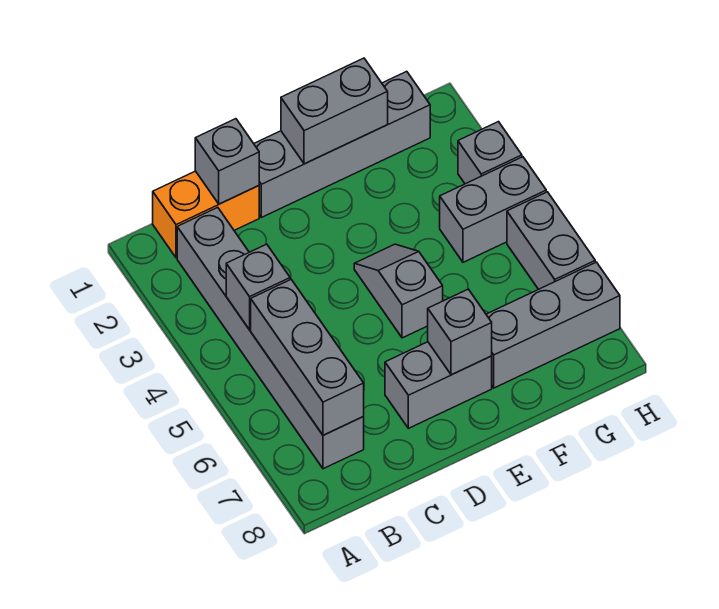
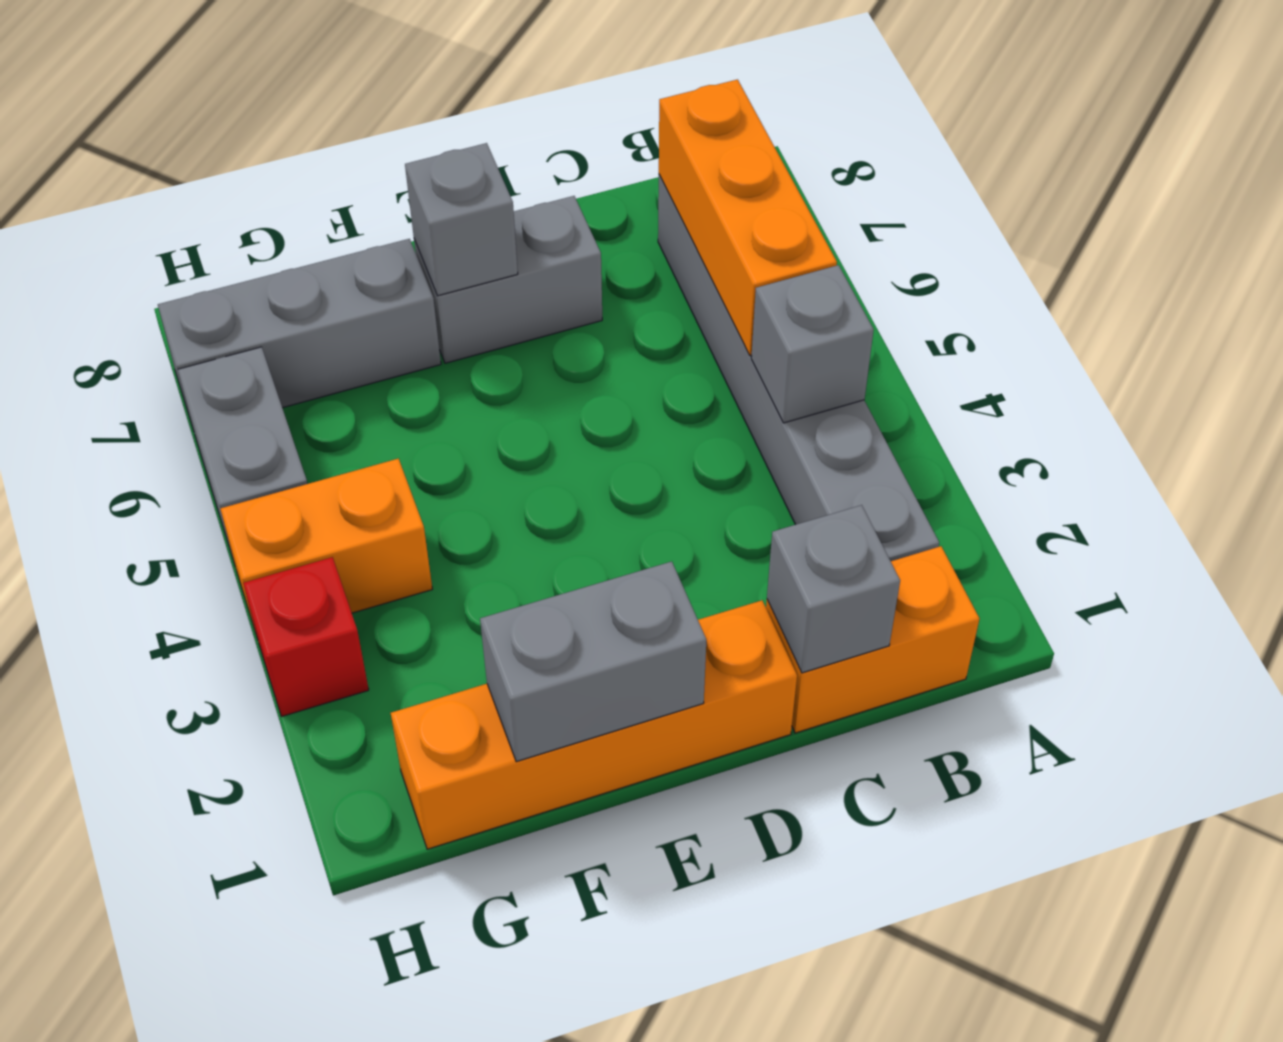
grey brick B5:B7 level 2 -> orange brick B5:B7 level 2
grey brick D1:G1 level 1 -> orange brick D1:G1 level 1
grey slope E4:E5 level 1 top 5 -> none
grey brick G4:H4 level 1 -> orange brick G4:H4 level 1
grey brick H3 level 1 -> red brick H3 level 1

